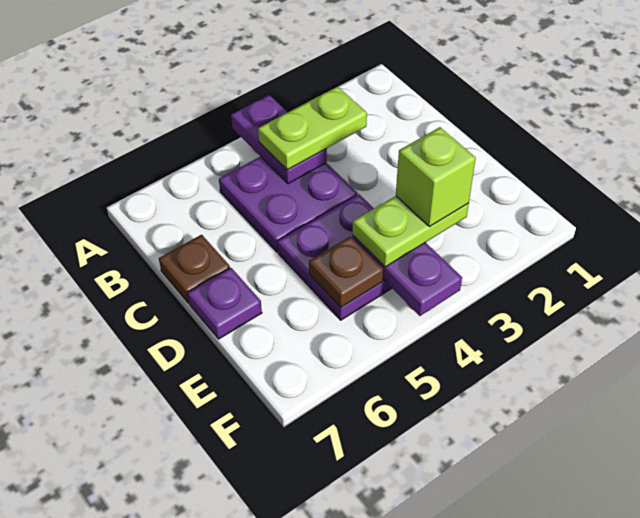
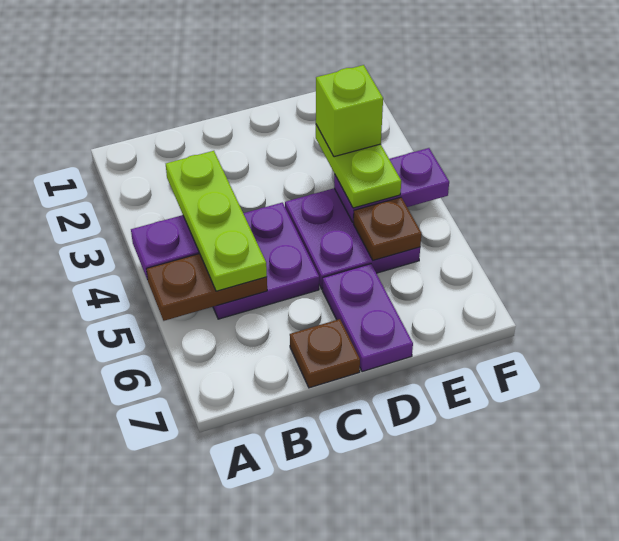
none -> brown plate A5:B5 level 2
lime plate B3:B4 level 3 -> lime plate B3:B5 level 3
purple plate D7 level 1 -> purple plate D6:D7 level 1

